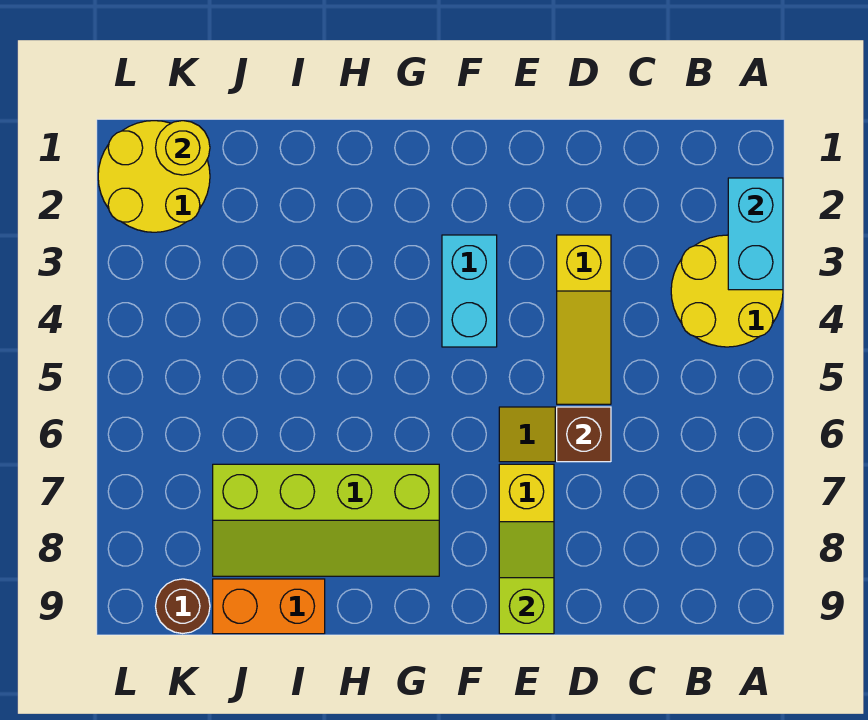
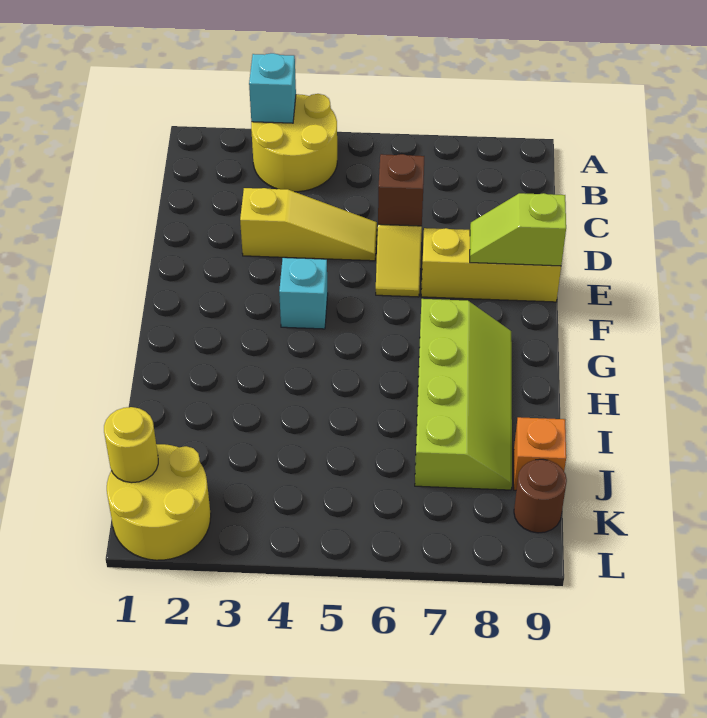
cyan brick A2:A3 level 2 -> cyan brick A3 level 2
cyan brick F3:F4 level 1 -> cyan brick F4 level 1
orange brick I9:J9 level 1 -> orange brick J9 level 1

